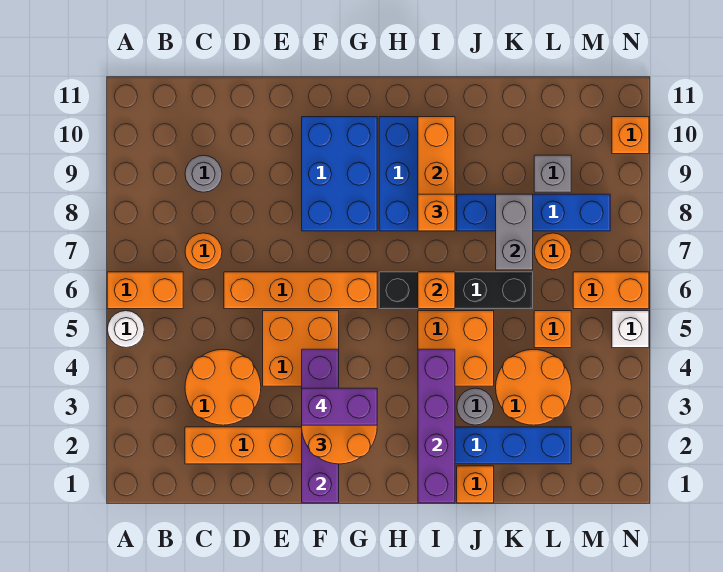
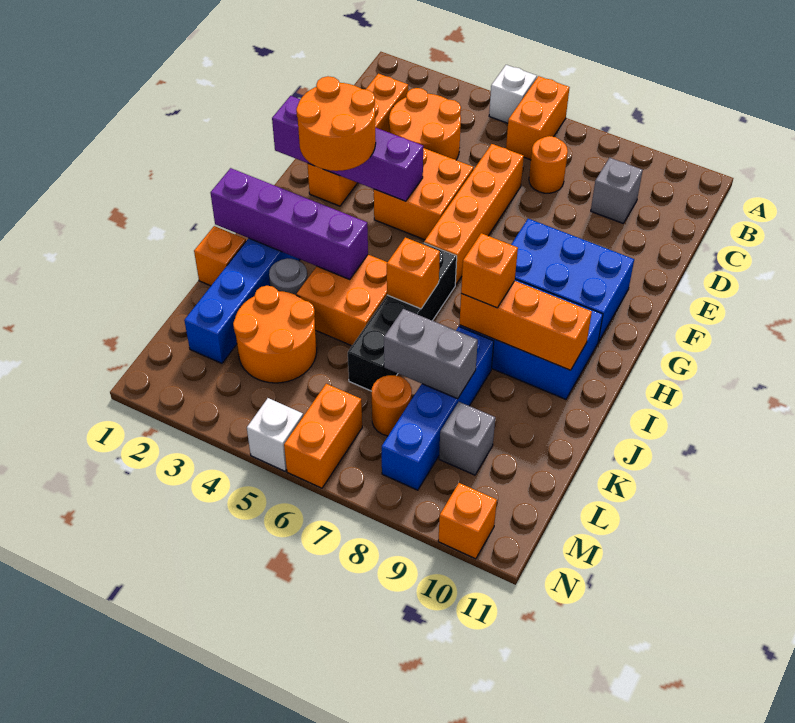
white round brick A5 level 1 -> white brick A5 level 1
grey round brick C9 level 1 -> grey brick C9 level 1
purple brick F3:G3 level 4 -> none
orange brick L5 level 1 -> none

